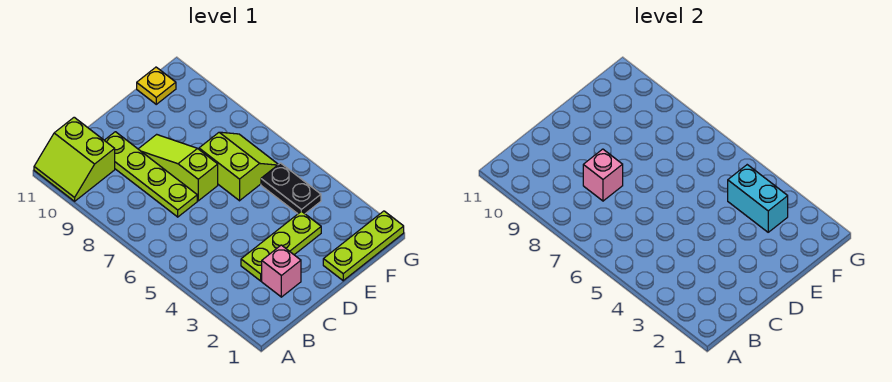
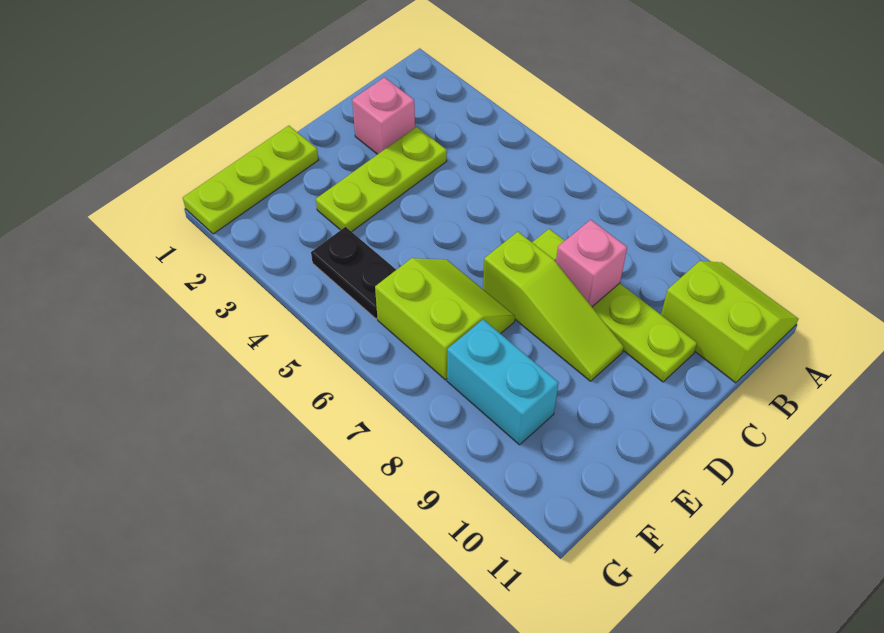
lime slope E6:F7 level 1 top E -> lime slope E6:F7 level 1 top F
cyan brick F3:F4 level 2 -> cyan brick F8:F9 level 1
yellow plate F11 level 1 -> none

